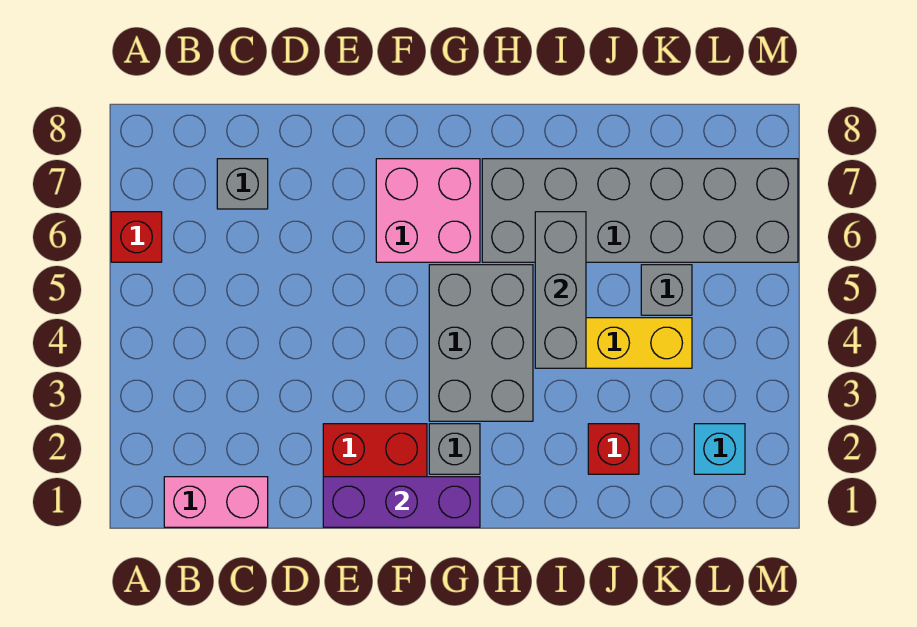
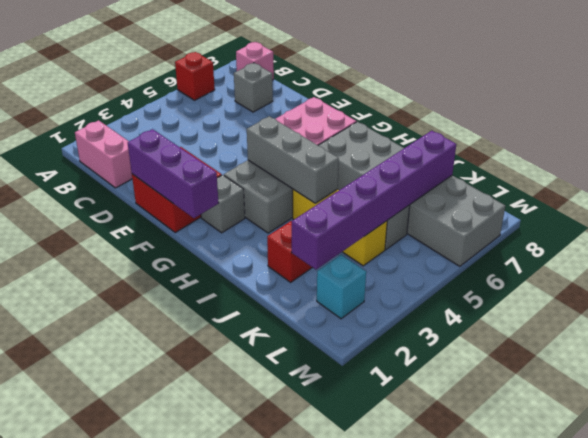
none -> pink brick B8 level 1
grey brick I4:I6 level 2 -> grey brick G4:I4 level 2
none -> purple brick K2:K7 level 2

